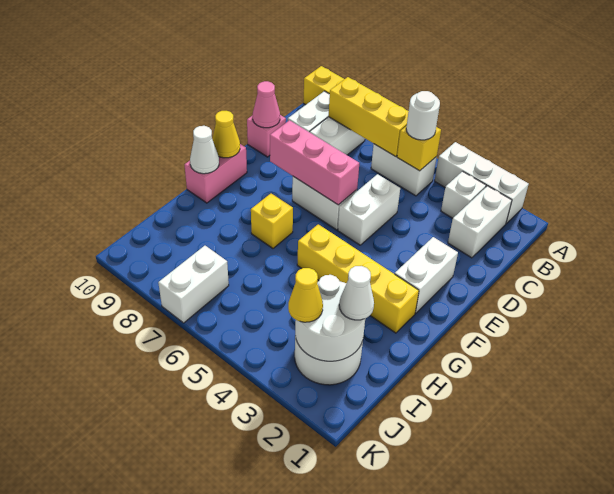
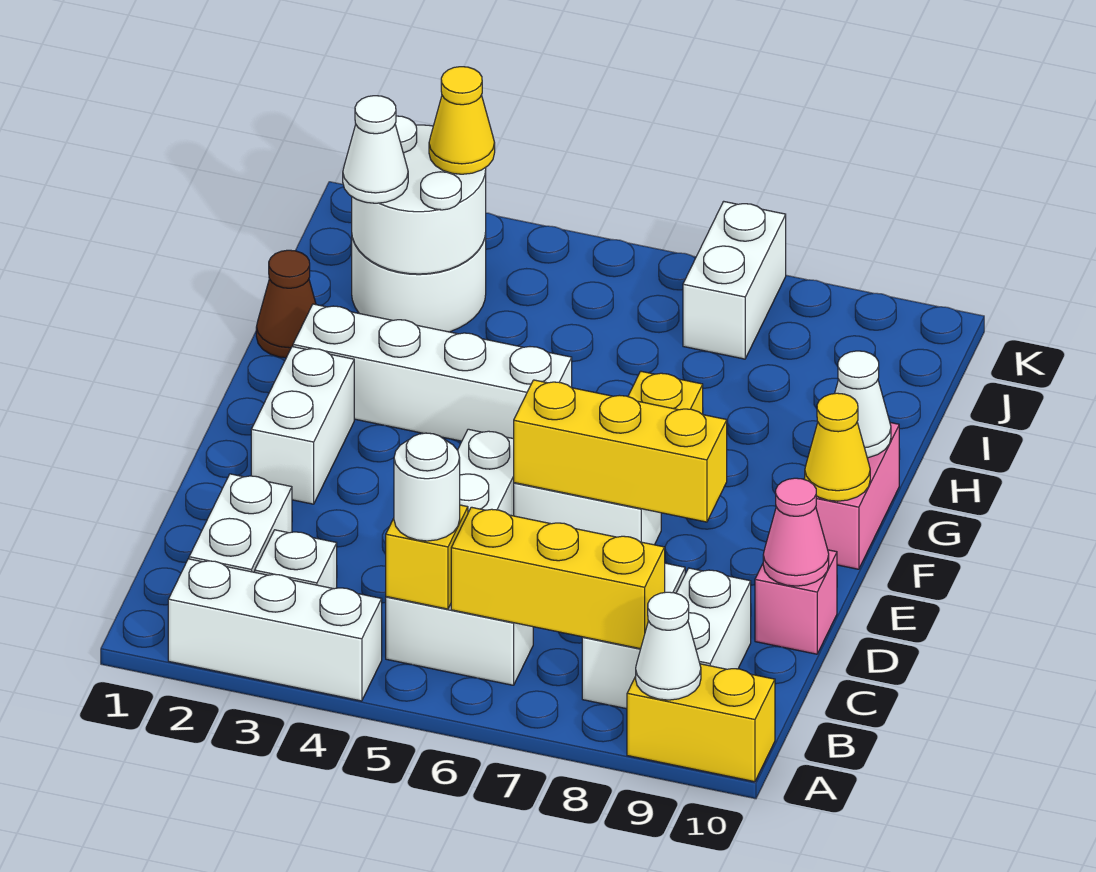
none -> white cone A9 level 2
pink brick E6:E8 level 2 -> yellow brick E6:E8 level 2
yellow brick G2:G5 level 1 -> white brick G2:G5 level 1
none -> brown cone H1 level 1

